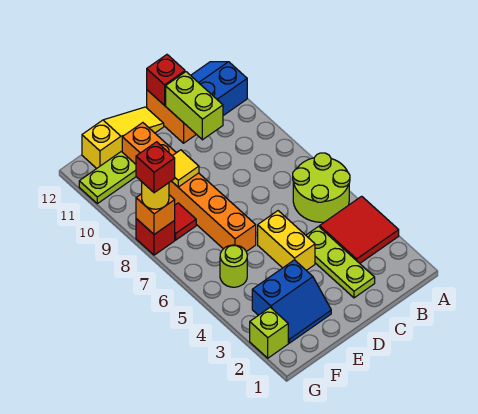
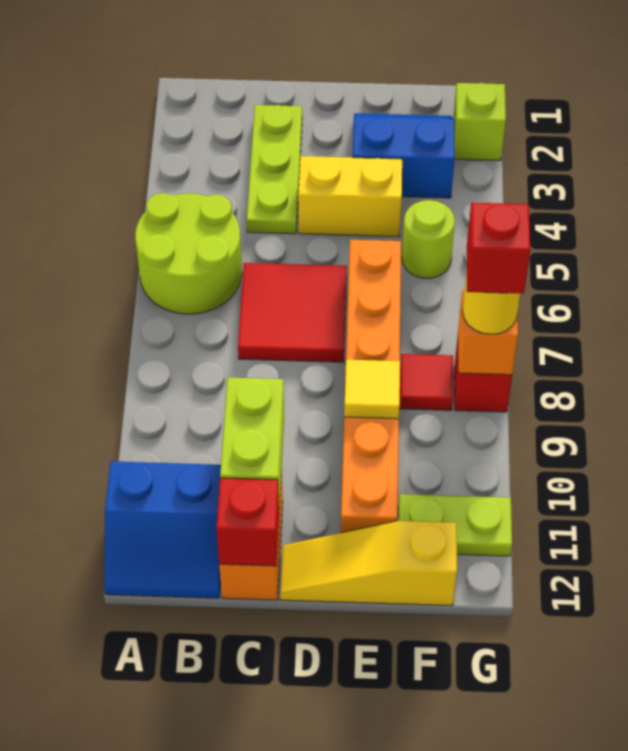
red tile A3:B4 level 1 -> red tile C6:D7 level 1
yellow brick D4:D5 level 1 -> yellow brick D4:E4 level 1

